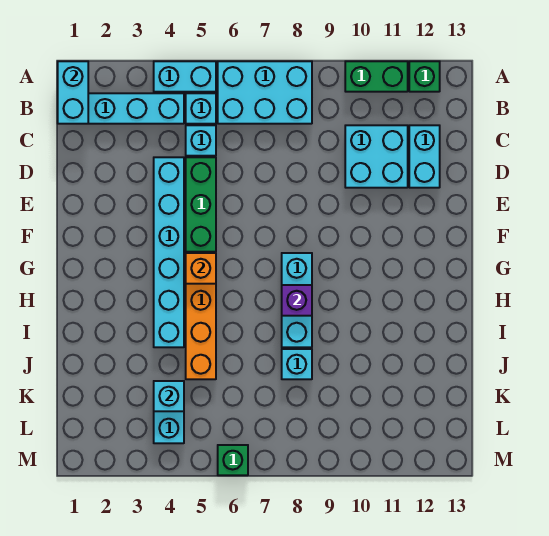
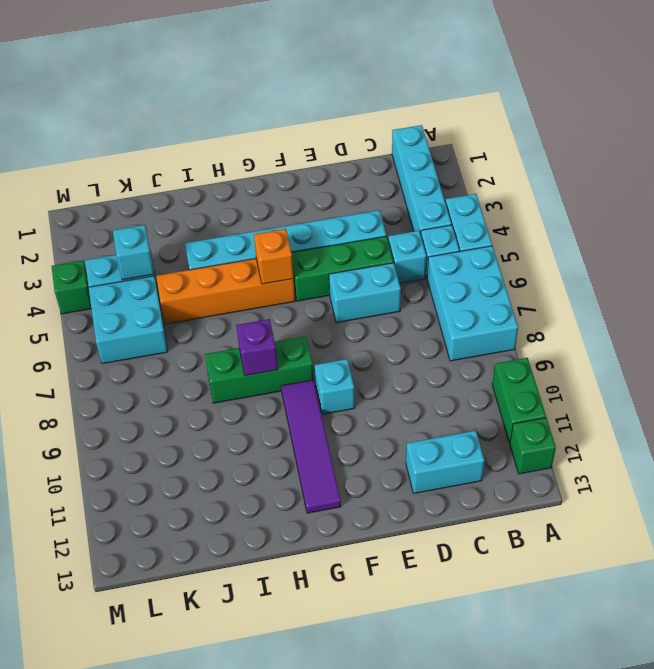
cyan brick A1:B1 level 2 -> cyan brick D6:E6 level 1
cyan brick C10:D11 level 1 -> cyan brick K5:L6 level 1
cyan brick G8:I8 level 1 -> green brick G8:I8 level 1
none -> purple tile G9:G12 level 1
cyan brick J8 level 1 -> cyan brick F9 level 1
green brick M6 level 1 -> green brick M4 level 1

